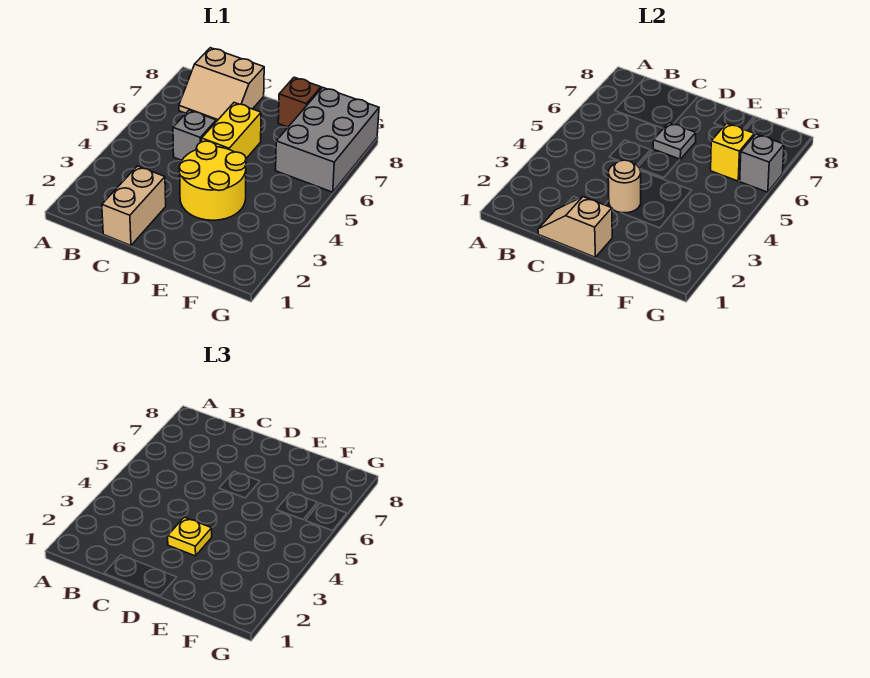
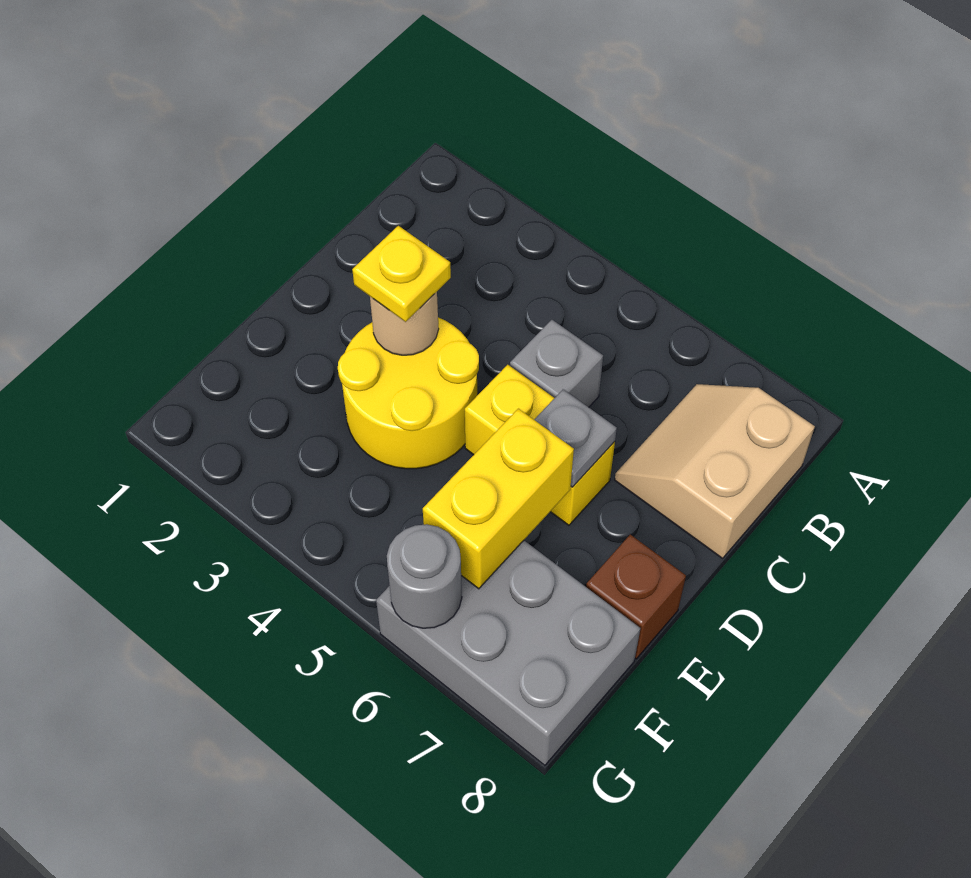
tan brick C1:C2 level 1 -> none
tan slope C1:D1 level 2 top D -> none
yellow brick F6 level 2 -> yellow brick E6:F6 level 2
grey brick G6 level 2 -> grey round brick G6 level 2

